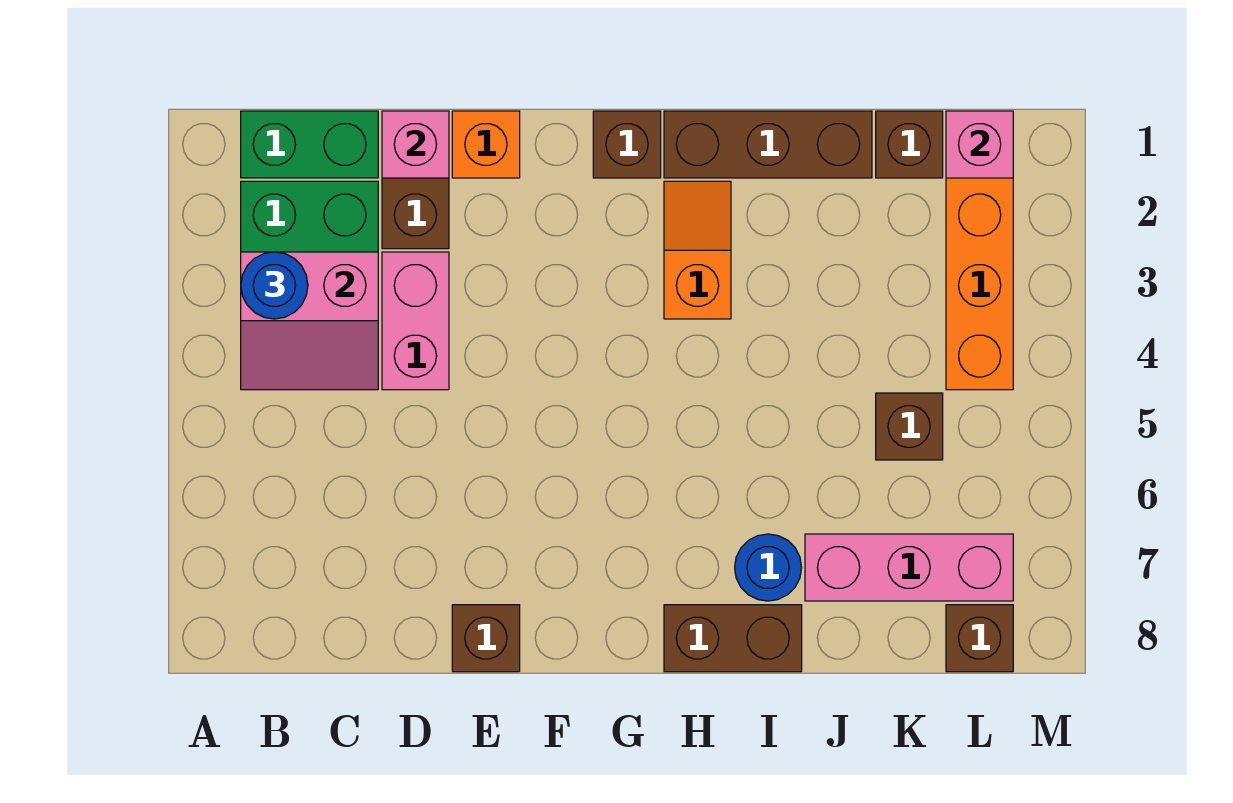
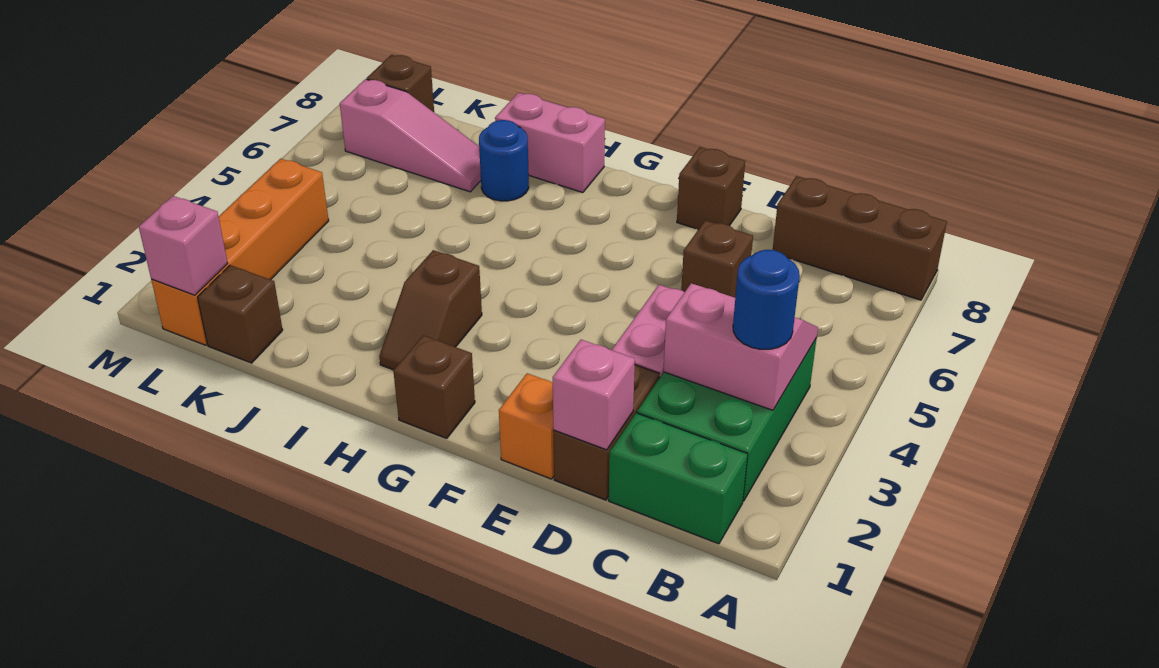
brown brick H1:J1 level 1 -> brown brick A8:C8 level 1
orange slope H2:H3 level 1 top 3 -> brown slope H2:H3 level 1 top 3
brown brick H8:I8 level 1 -> pink brick H8:I8 level 1
pink brick J7:L7 level 1 -> pink slope J7:L7 level 1 top L
brown brick K5 level 1 -> brown brick D6 level 1

